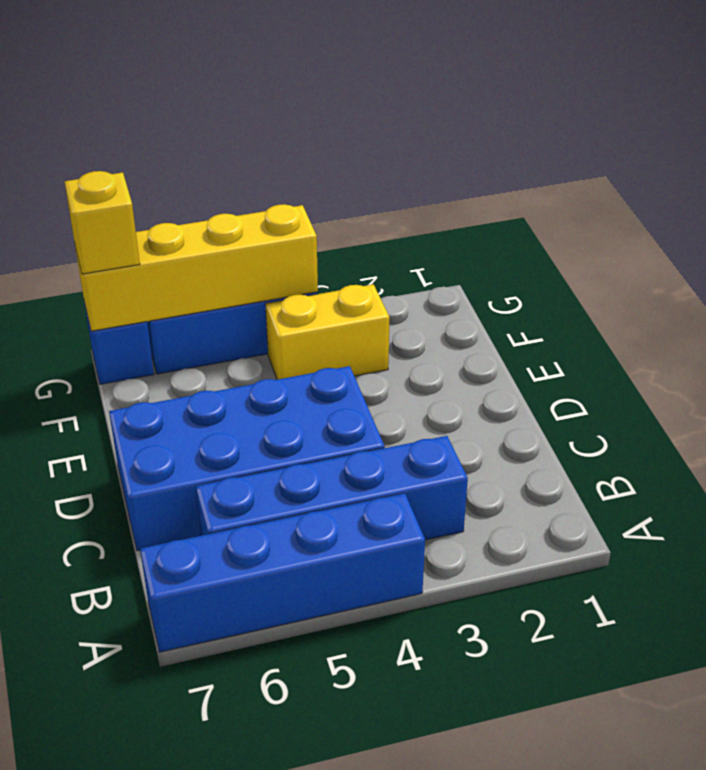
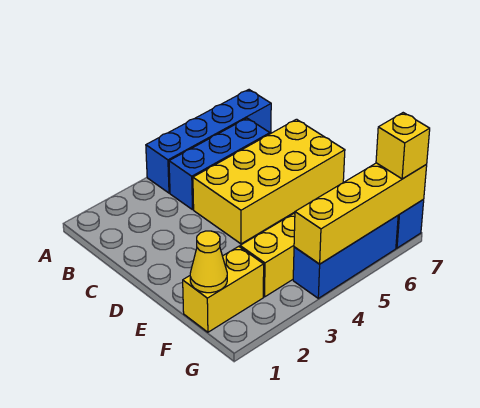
blue brick B3:B6 level 1 -> blue brick B4:B6 level 1
blue brick C4:D7 level 1 -> yellow brick C4:D7 level 1
none -> yellow brick F1:F2 level 1
none -> yellow cone F1 level 2

